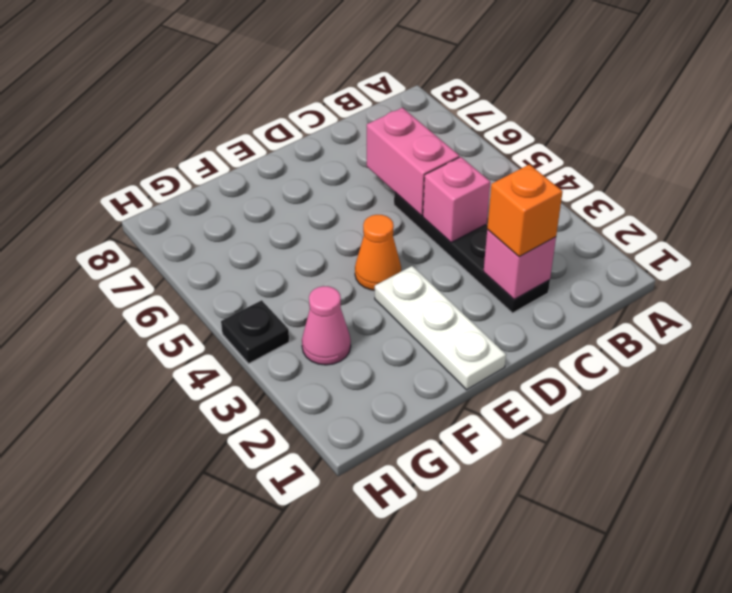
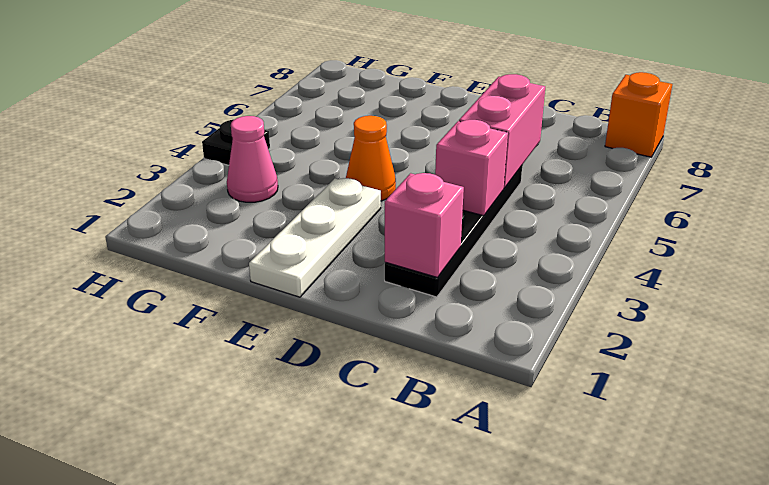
orange brick C2 level 3 -> orange brick A8 level 1

